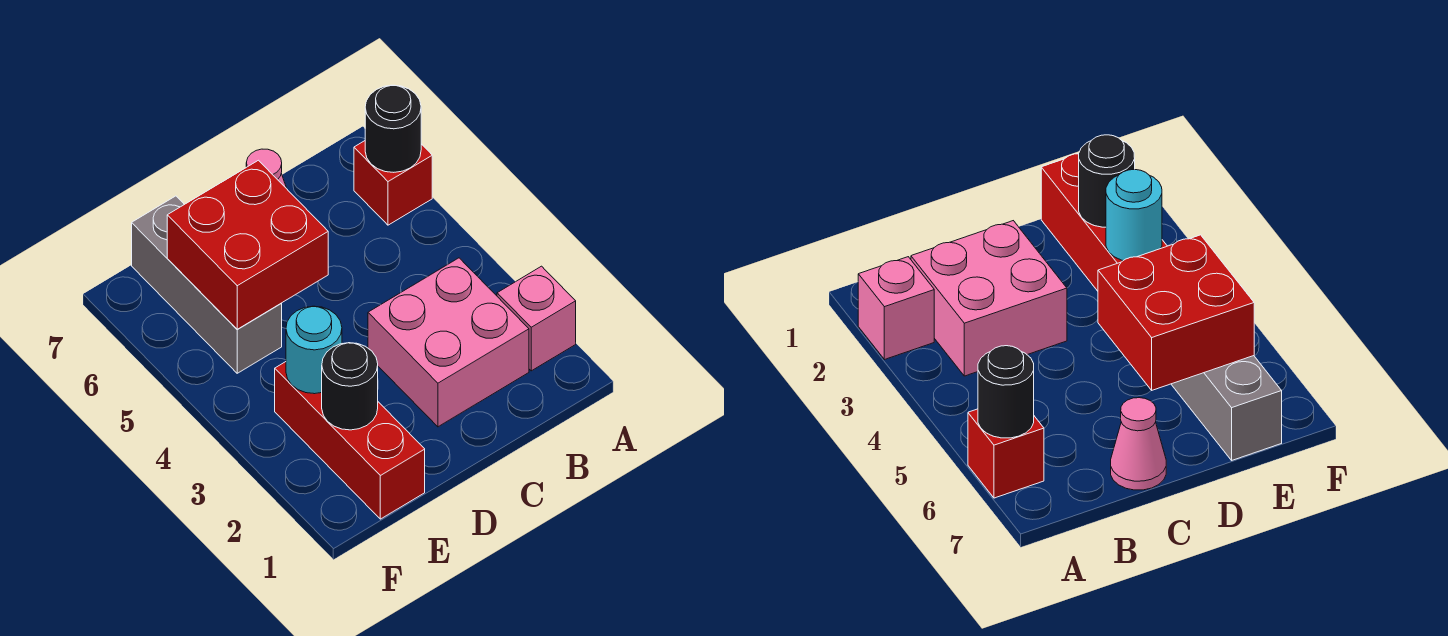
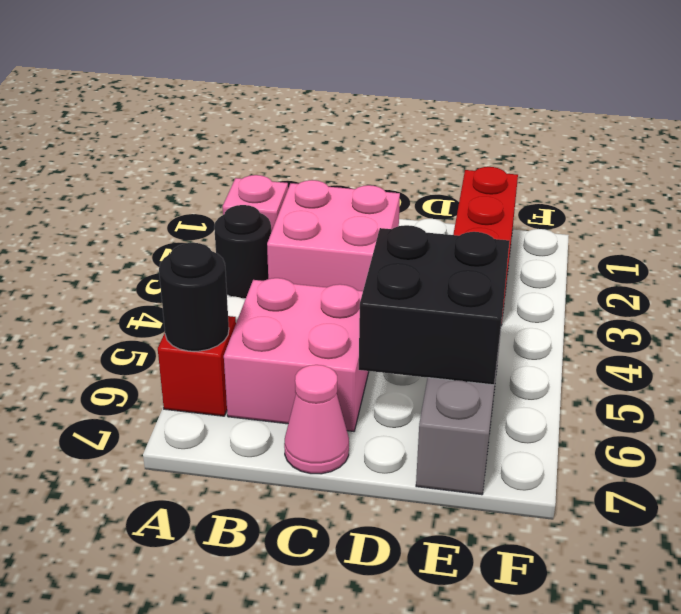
none -> pink brick B5:C6 level 1
red brick D5:E6 level 2 -> black brick D5:E6 level 2
black round brick E2 level 2 -> black round brick A3 level 1
cyan round brick E3 level 2 -> none

